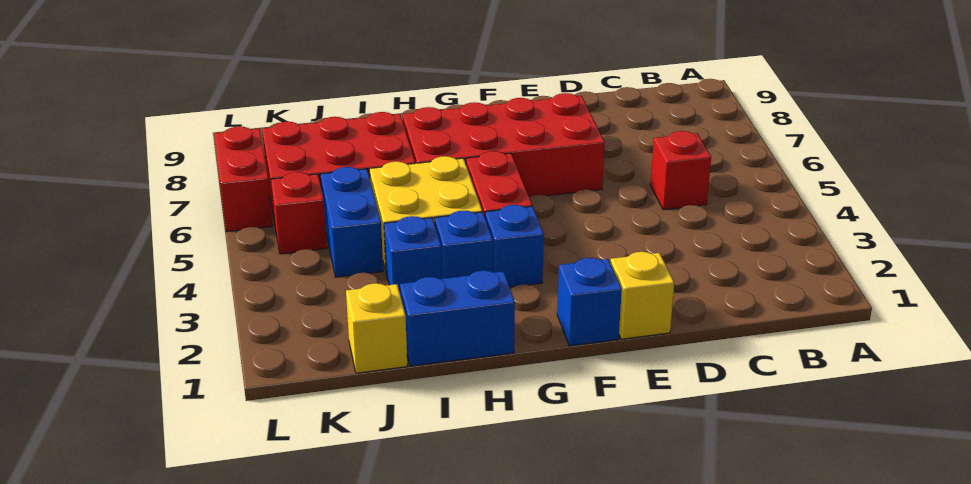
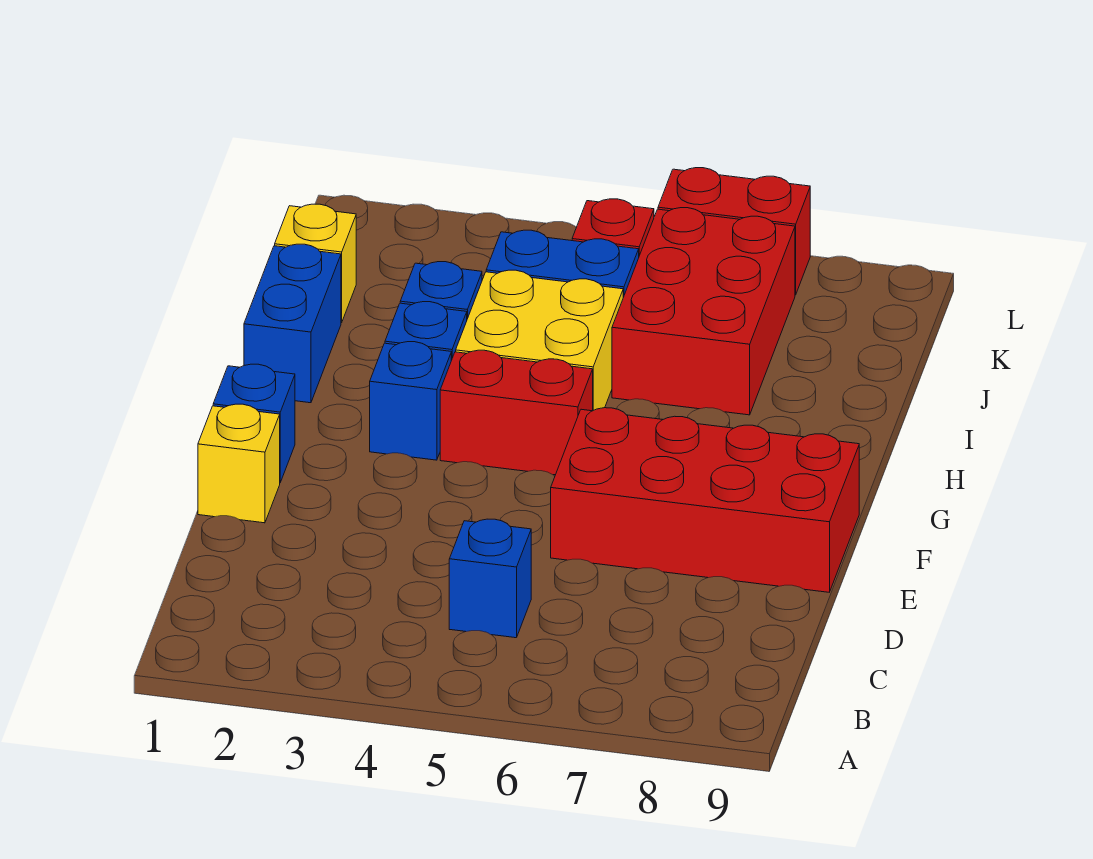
red brick C5 level 1 -> blue brick C5 level 1
red brick E6:H7 level 1 -> red brick E6:F9 level 1

